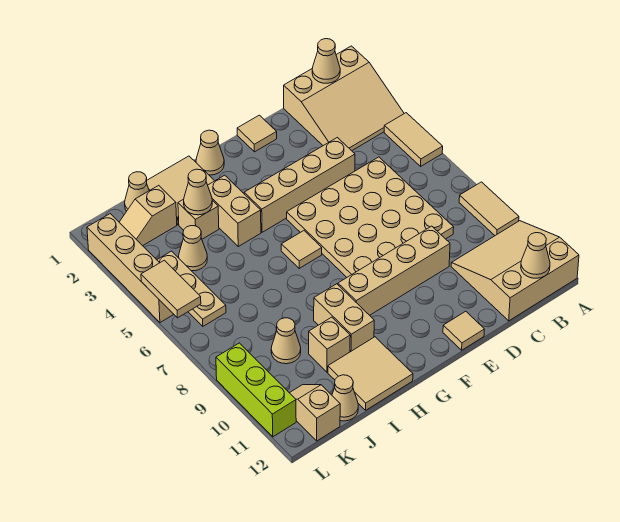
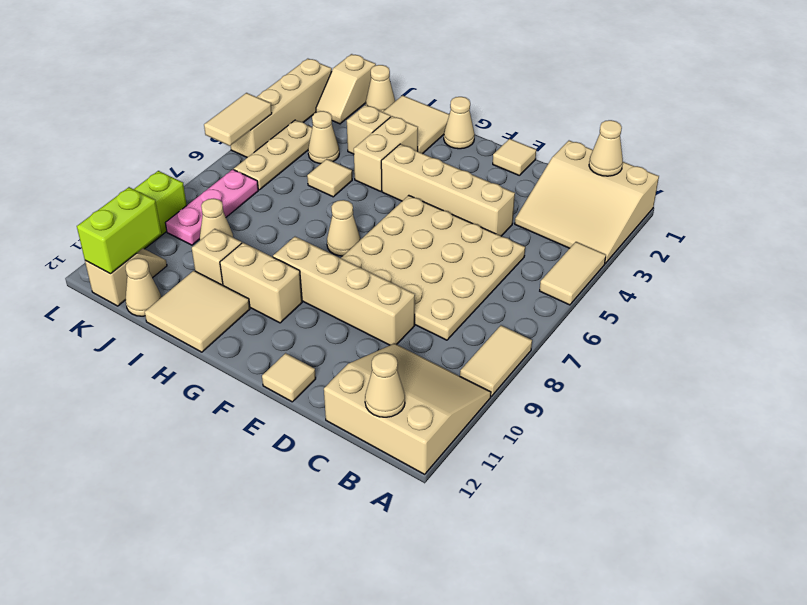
tan tile G6 level 1 -> tan tile I5 level 1
tan brick H9:H10 level 1 -> tan brick G10:H10 level 1
tan cone I3 level 2 -> tan cone G7 level 1
tan slope J2:K2 level 1 top J -> tan slope K1:K2 level 1 top 1
none -> pink plate K7:K9 level 1
none -> lime brick K11:K12 level 2

